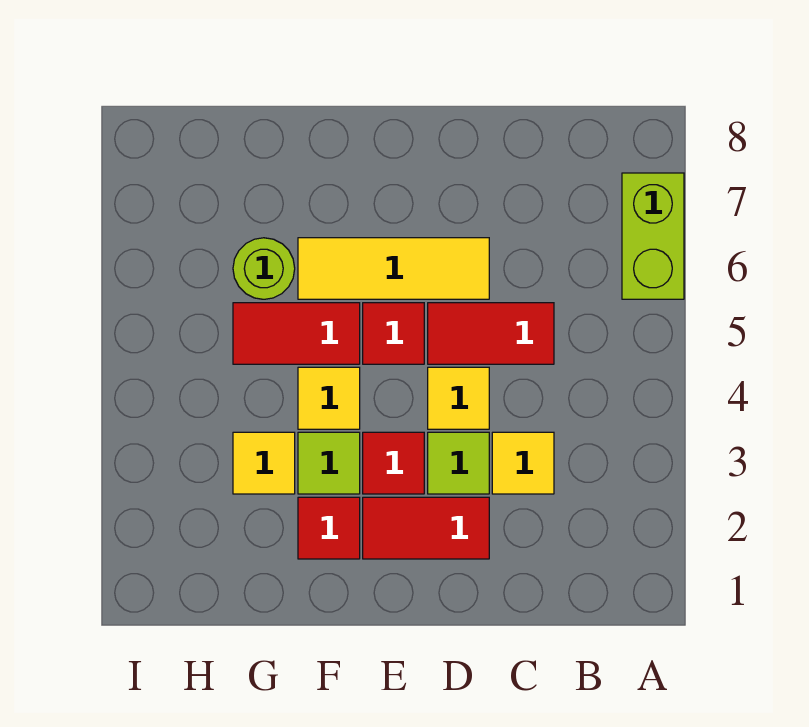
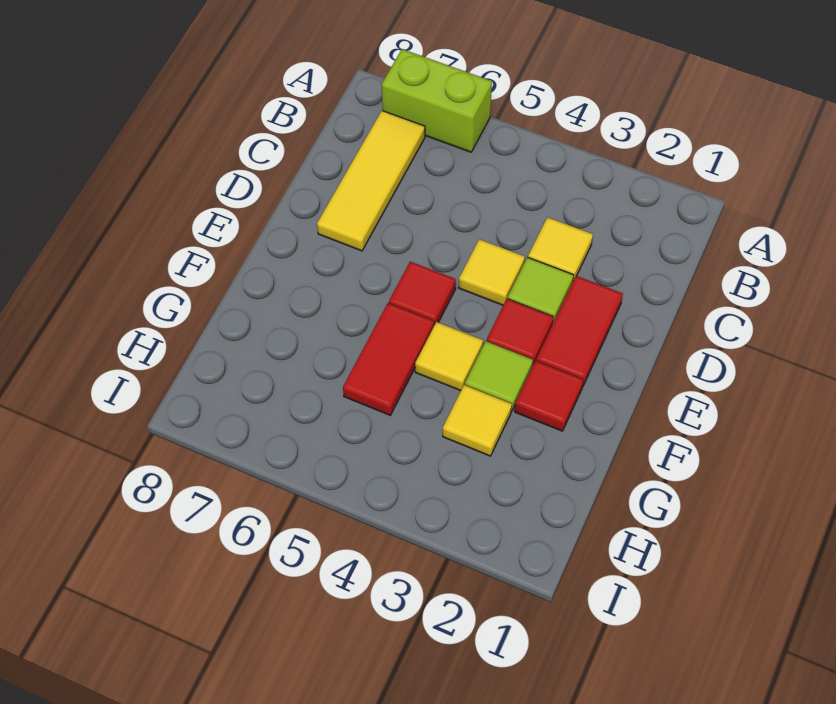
red tile C5:D5 level 1 -> none
yellow tile D6:F6 level 1 -> yellow tile B7:D7 level 1
lime round brick G6 level 1 -> none

